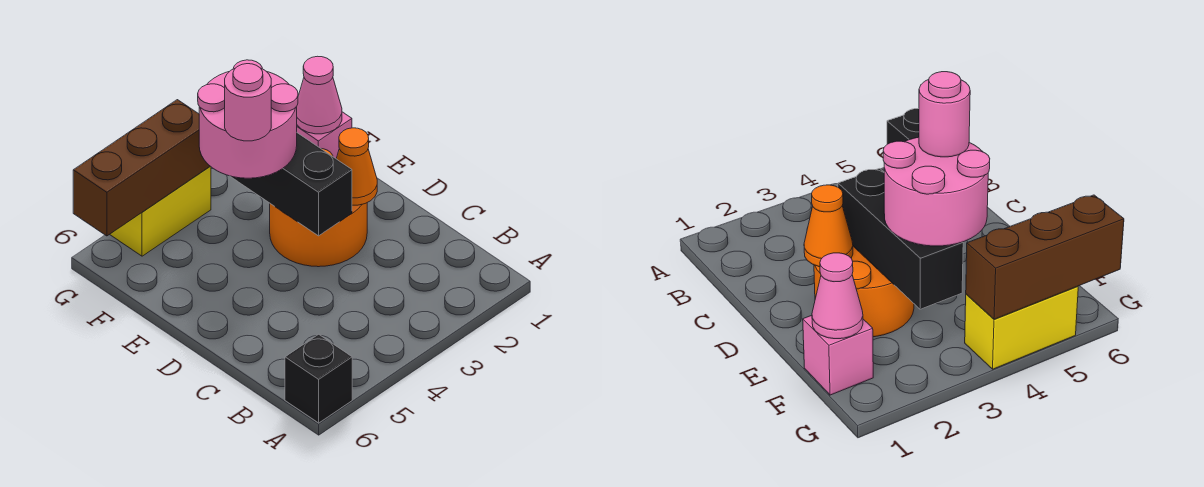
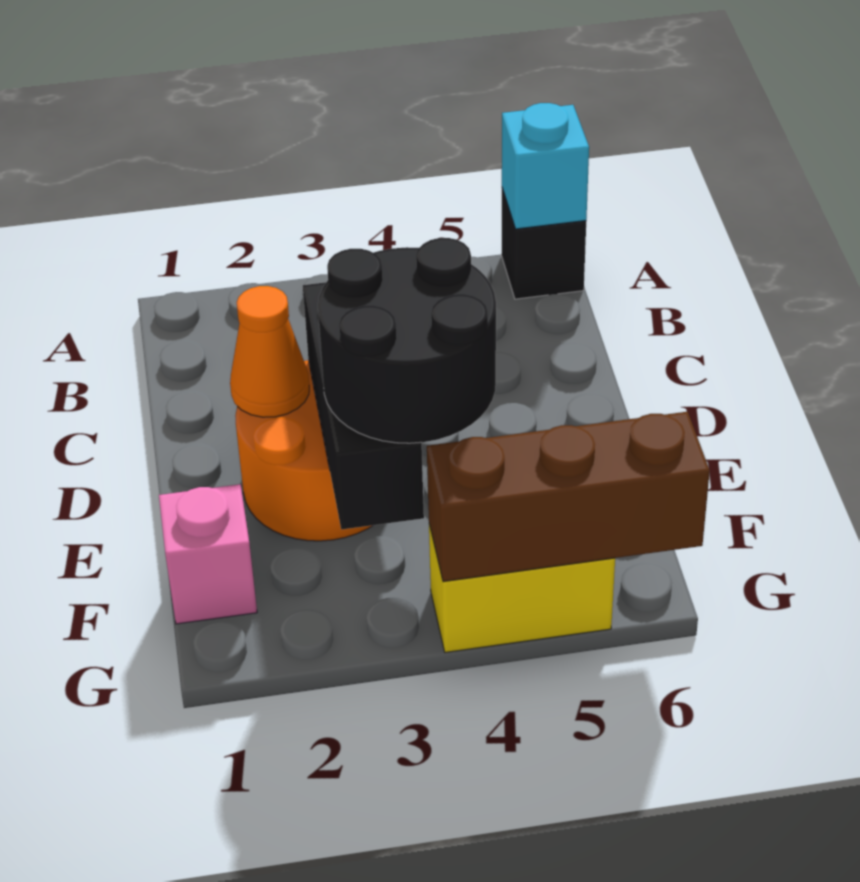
none -> cyan brick A6 level 2
pink round brick E3:F4 level 3 -> black round brick E3:F4 level 3
pink round brick E4 level 4 -> none
pink cone F1 level 2 -> none

